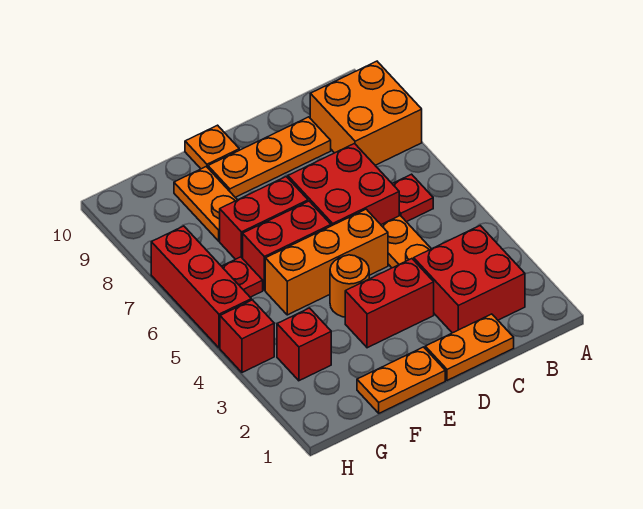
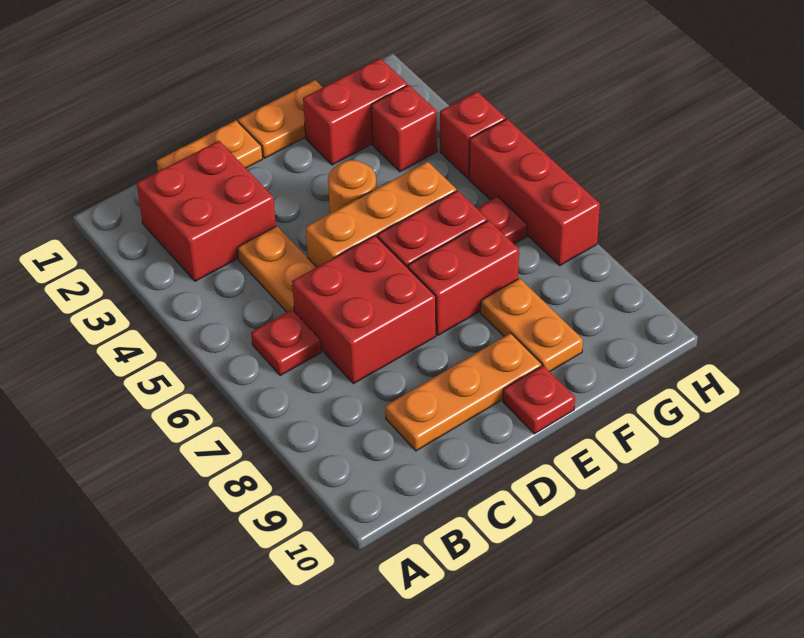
orange brick A8:B9 level 1 -> none
red brick D3:E3 level 1 -> red brick F2:G2 level 1
orange plate E10 level 1 -> red plate E10 level 1

